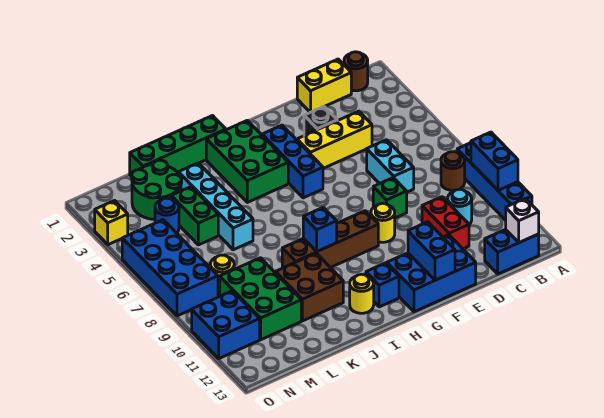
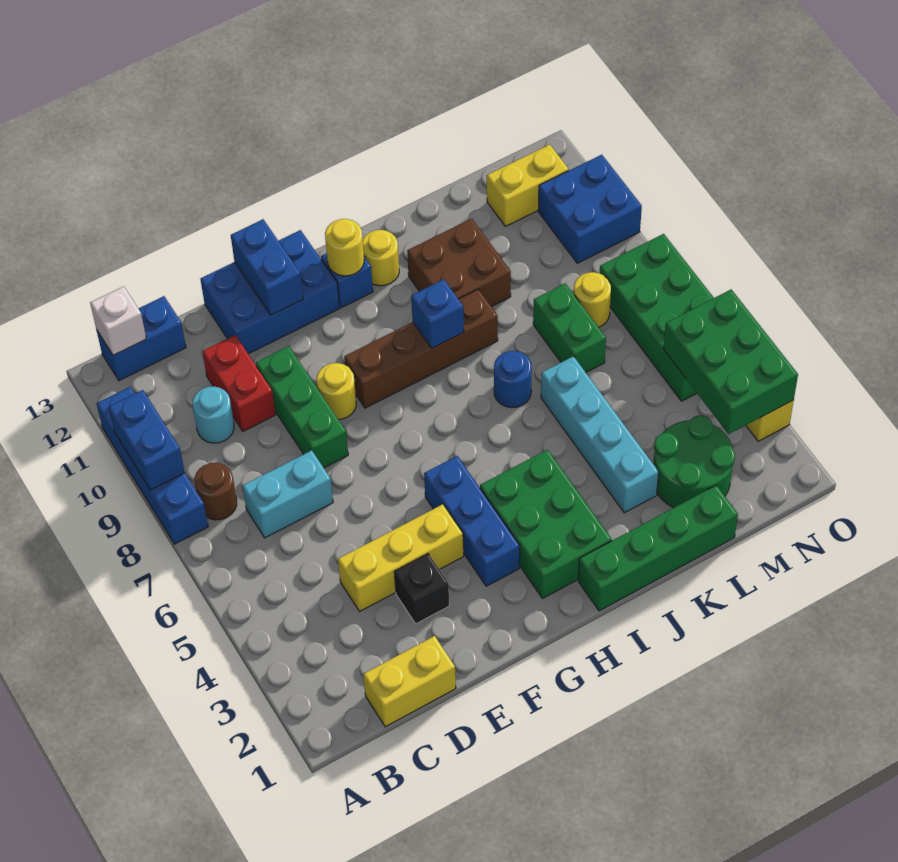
brown round brick B1 level 1 -> none
cyan brick D6:D7 level 1 -> cyan brick C7:D7 level 1
green brick E8 level 1 -> green brick E8:E10 level 1
none -> yellow round brick H12 level 2
green brick L4:L5 level 1 -> green brick L7:L8 level 1
green brick L9:M11 level 1 -> green brick N3:O5 level 2
blue round brick M4 level 1 -> blue round brick J7 level 1
none -> yellow brick M12:N12 level 1
blue brick N5:O8 level 1 -> green brick N5:O8 level 1

